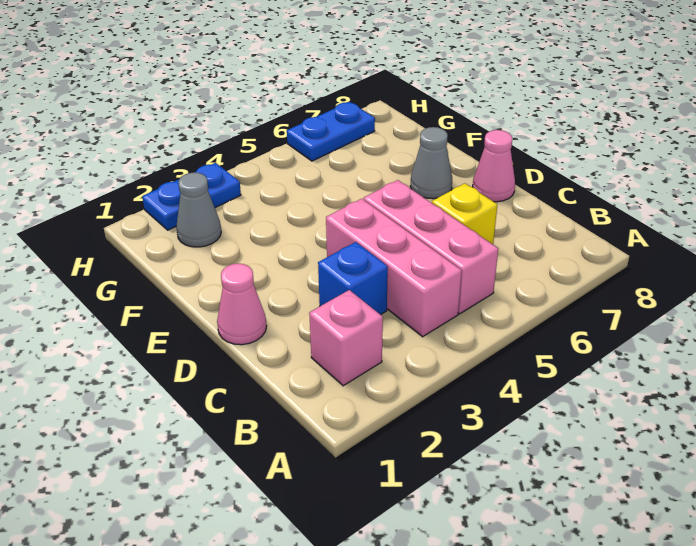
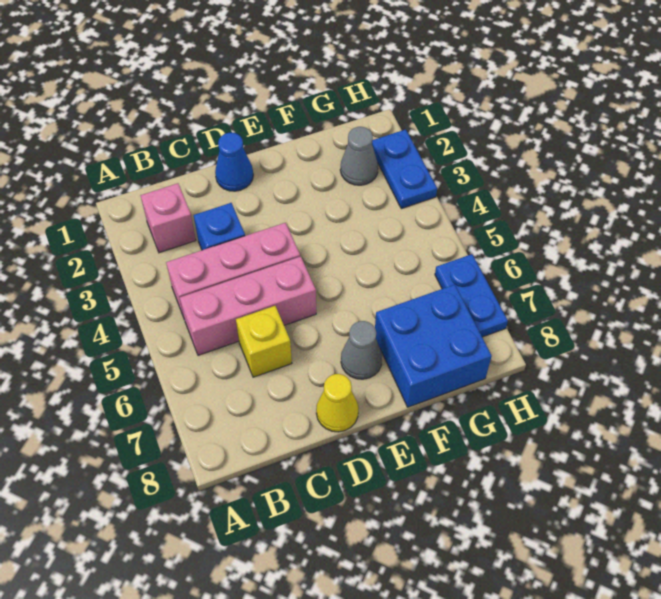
pink cone D1 level 1 -> blue cone D1 level 1
pink cone D8 level 1 -> yellow cone D8 level 1
none -> blue brick F7:G8 level 1

